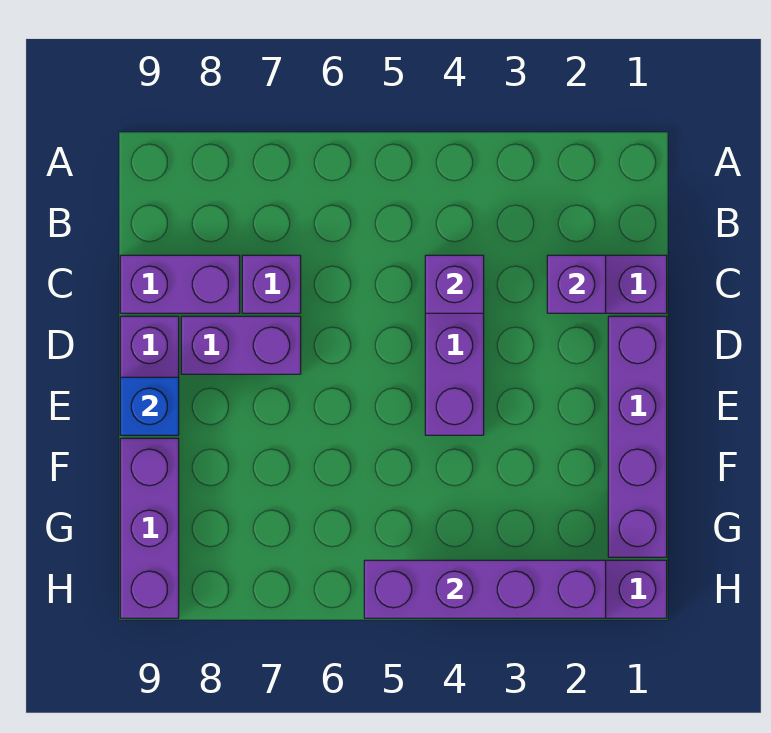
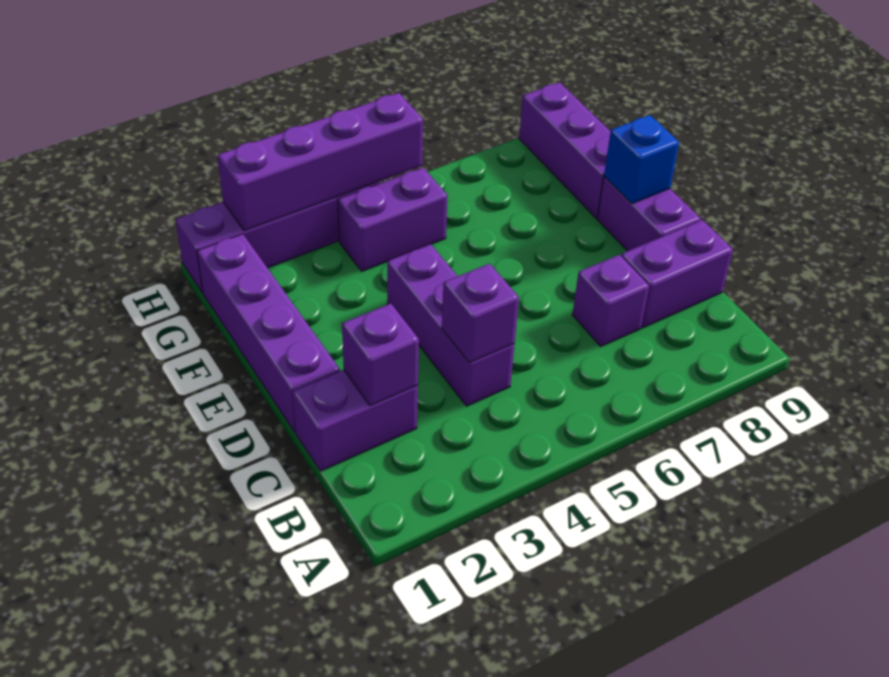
purple brick D7:D8 level 1 -> purple brick G4:G5 level 1

